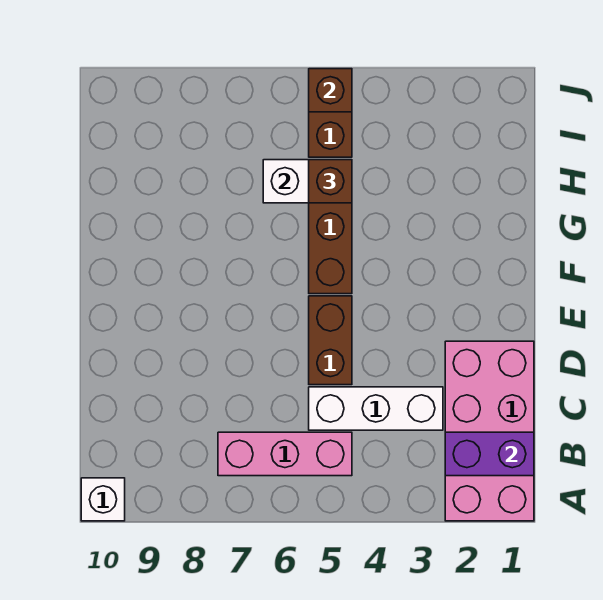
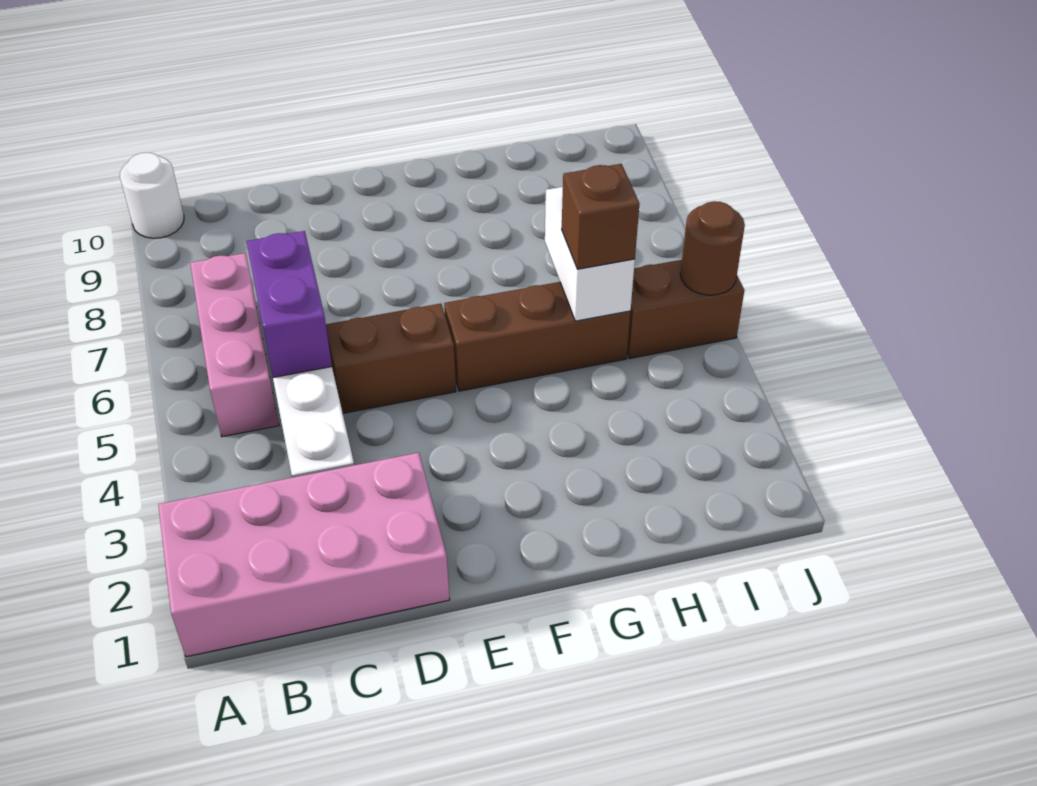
white brick A10 level 1 -> white round brick A10 level 1
purple brick B1:B2 level 2 -> purple brick C5:C6 level 2
brown brick J5 level 2 -> brown round brick J5 level 2

